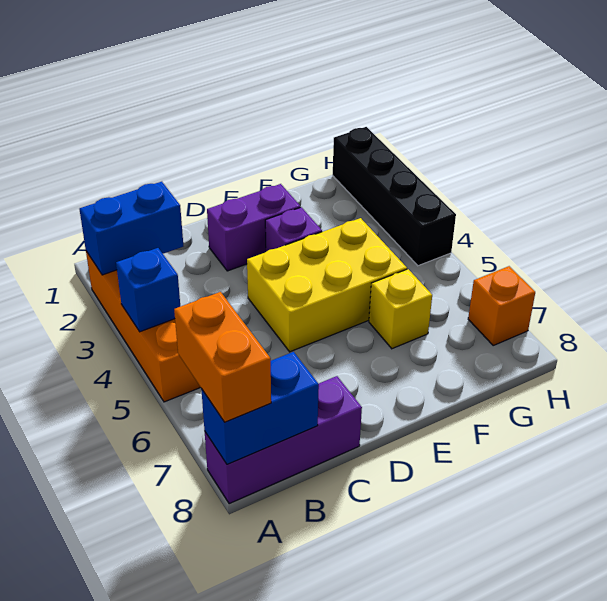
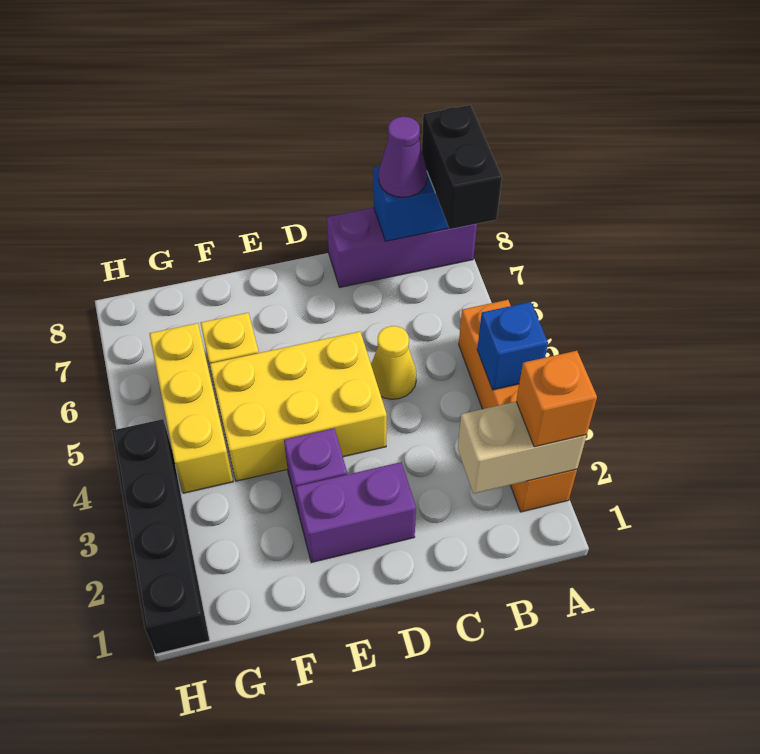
blue brick A2:B2 level 2 -> tan brick A2:B2 level 2
orange brick A7:A8 level 3 -> black brick A7:A8 level 3
none -> purple cone B8 level 3
none -> yellow cone C5 level 1
none -> yellow brick G4:G6 level 1
orange brick H7 level 1 -> orange brick A2 level 3

